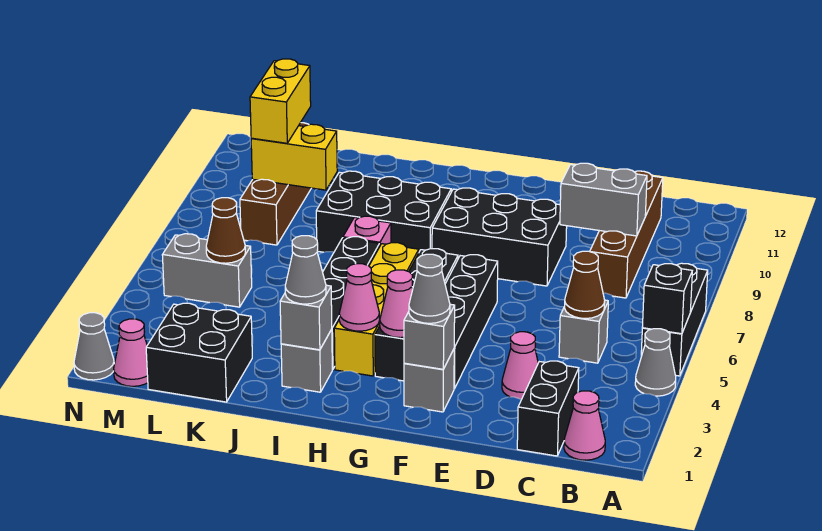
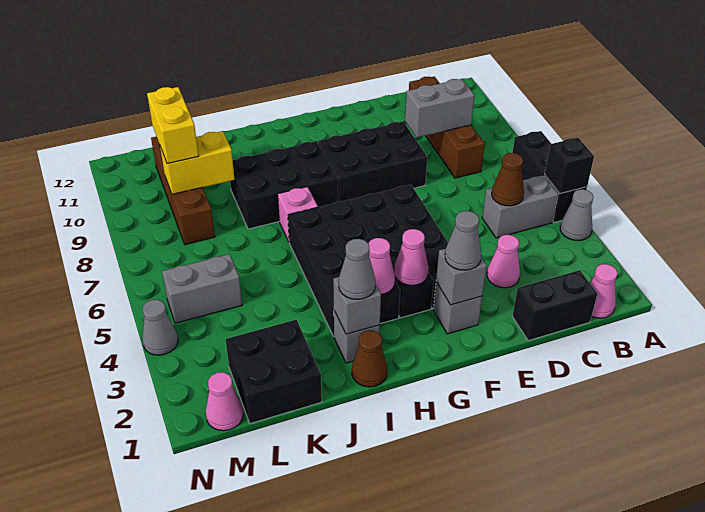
black brick C1:C2 level 1 -> black brick C1:D1 level 1
grey brick C5 level 1 -> grey brick B5:C5 level 1
yellow brick H3:H6 level 1 -> black brick H3:H6 level 1
brown cone L5 level 2 -> brown cone I1 level 1
grey cone N1 level 1 -> grey cone N4 level 1

